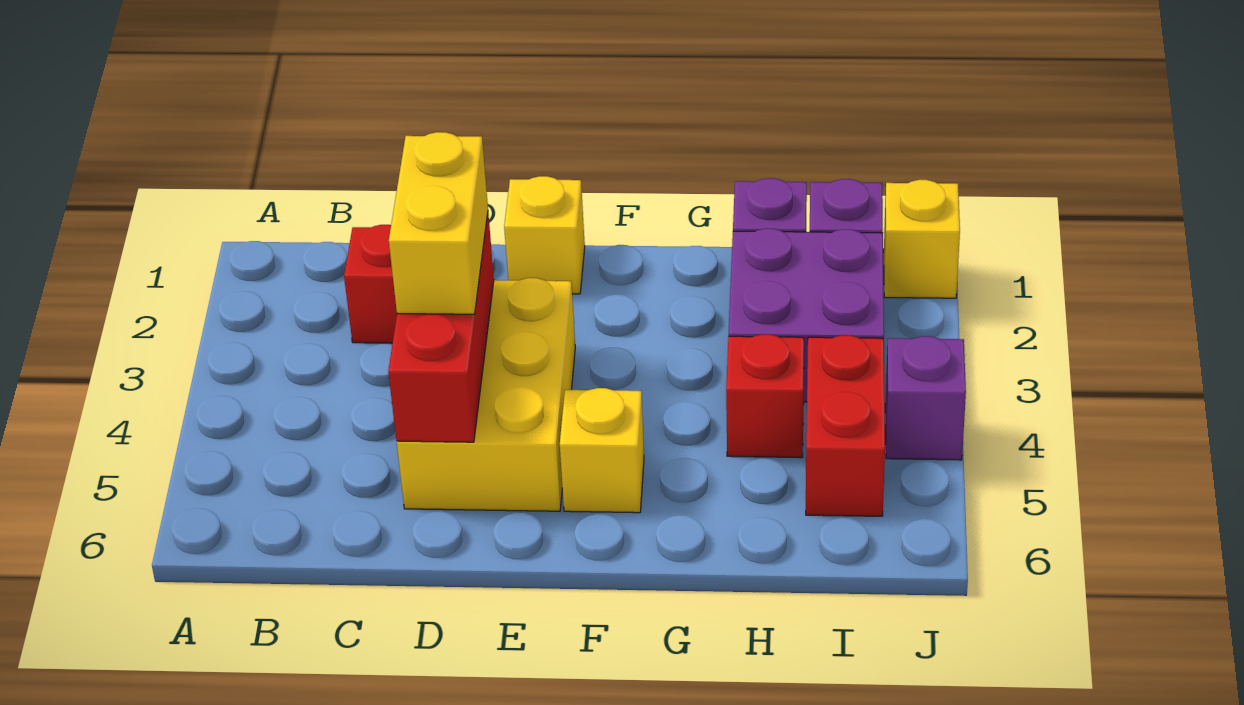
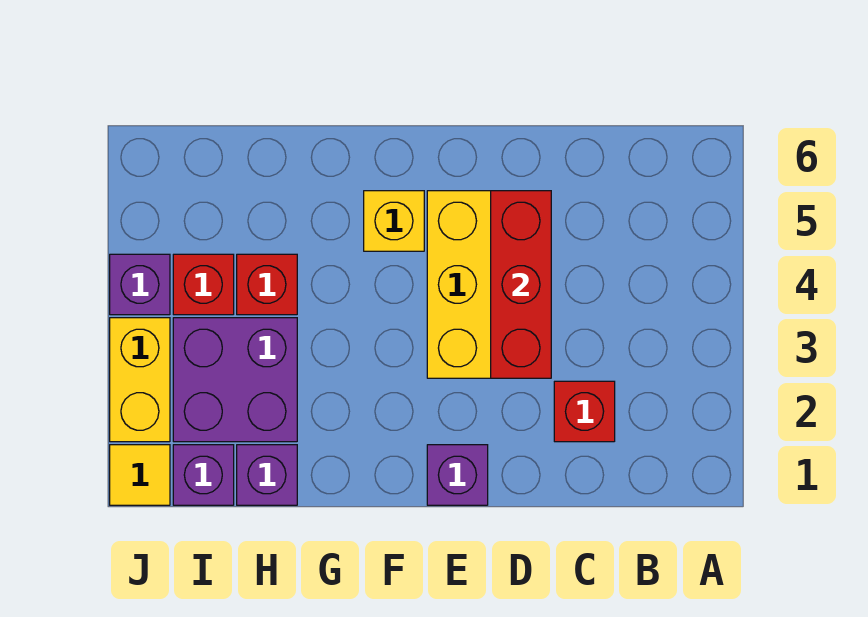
yellow brick D3:D4 level 3 -> yellow brick J2:J3 level 1
yellow brick E1 level 1 -> purple brick E1 level 1
red brick I4:I5 level 1 -> red brick I4 level 1
yellow brick J1 level 1 -> yellow tile J1 level 1

